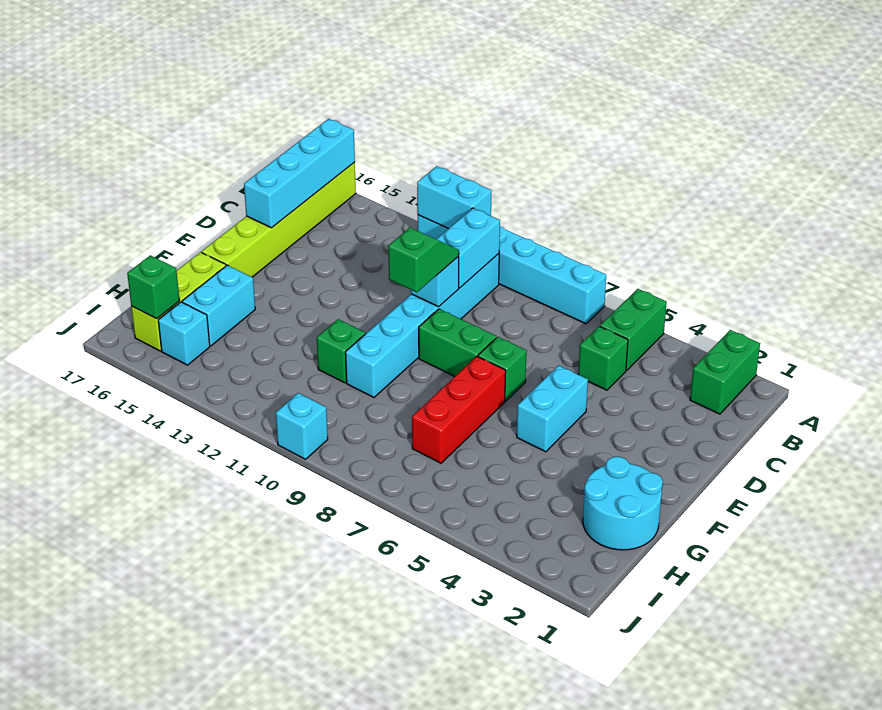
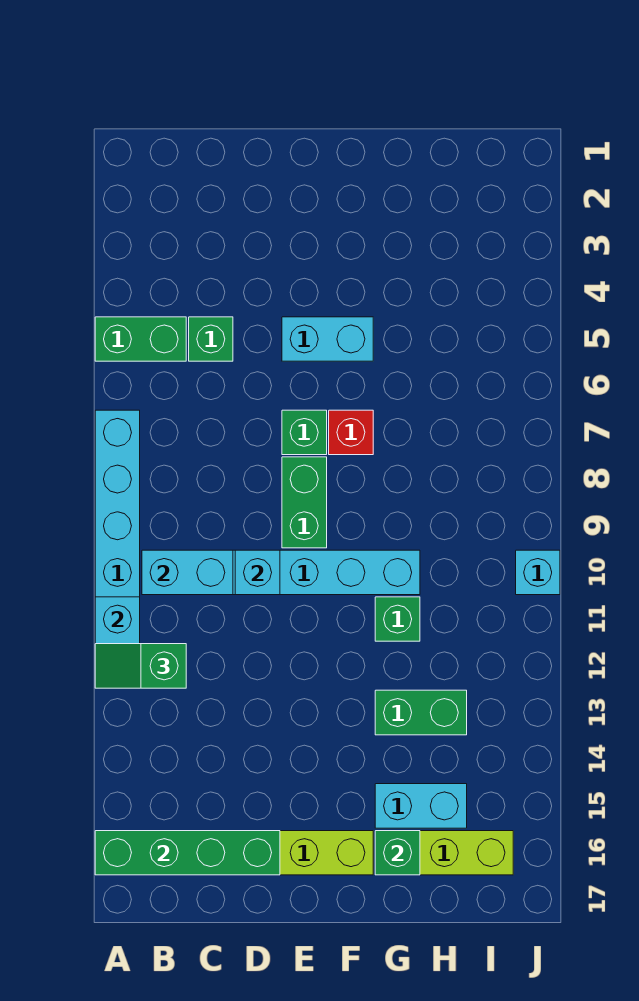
green brick A2:B2 level 1 -> green brick G13:H13 level 1
cyan brick A16:D16 level 2 -> green brick A16:D16 level 2
green slope D10:E10 level 3 top E -> green slope A12:B12 level 3 top B
red brick F7:H7 level 1 -> red brick F7 level 1
cyan round brick G1:H2 level 1 -> none
cyan brick I15 level 1 -> none
green brick I16 level 2 -> green brick G16 level 2

